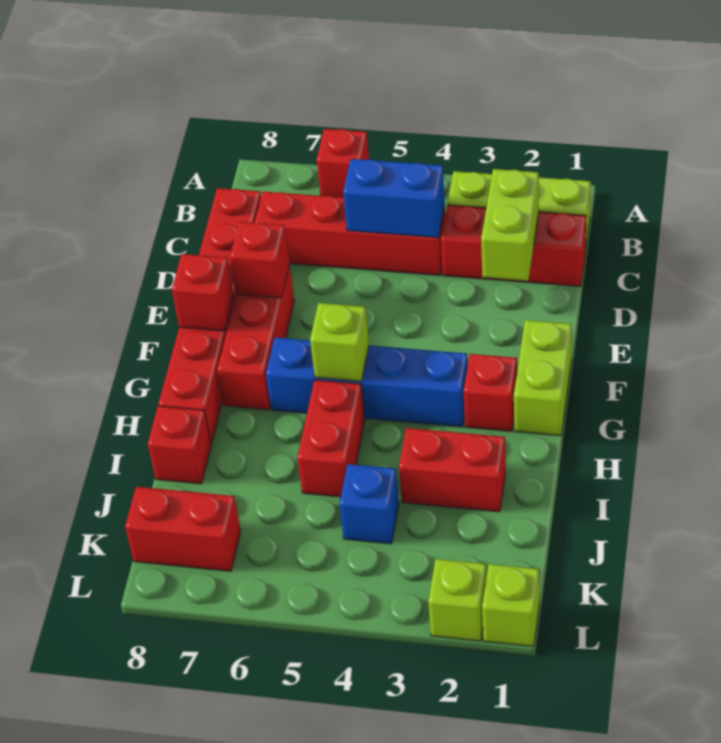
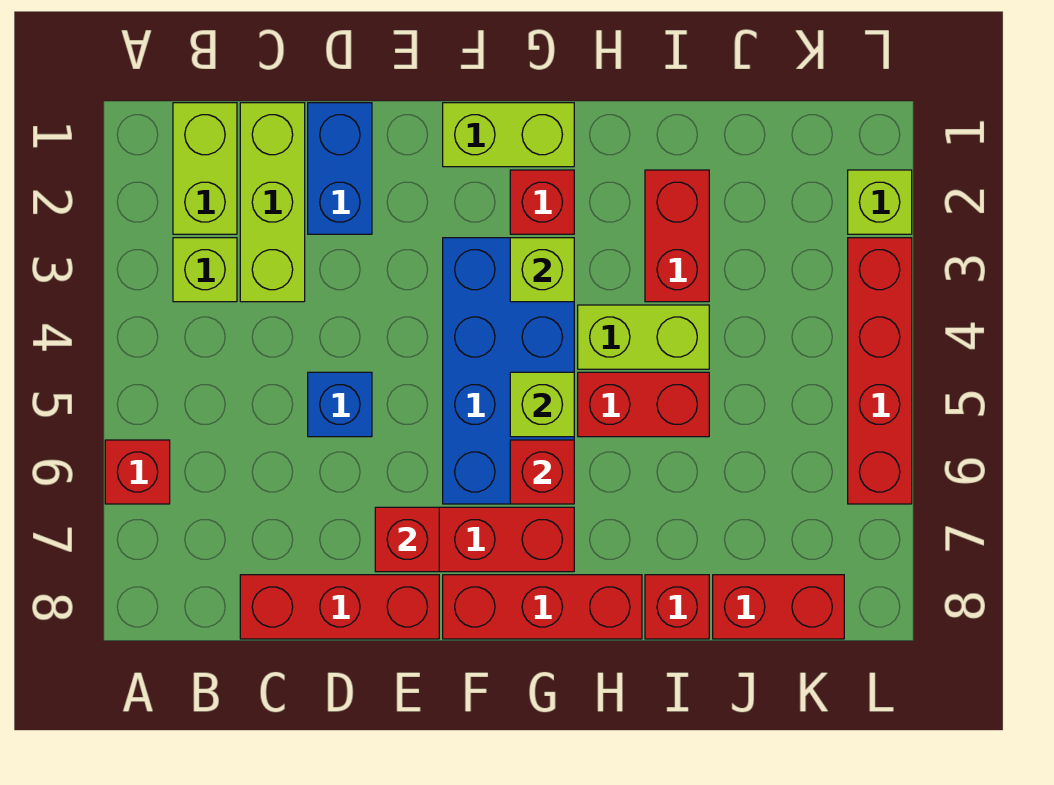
red brick C1:C3 level 1 -> lime brick C1:C3 level 1
lime brick C2:D2 level 2 -> lime brick H4:I4 level 1
red brick C4:C7 level 1 -> red brick L3:L6 level 1
blue brick C4:C5 level 2 -> blue brick D1:D2 level 1
red brick F8 level 2 -> red brick G6 level 2
blue brick G3:G6 level 1 -> blue brick F3:G6 level 1
blue brick J4 level 1 -> blue brick D5 level 1
red brick K7:K8 level 1 -> red brick J8:K8 level 1
lime brick L1 level 1 -> lime brick G3 level 2

